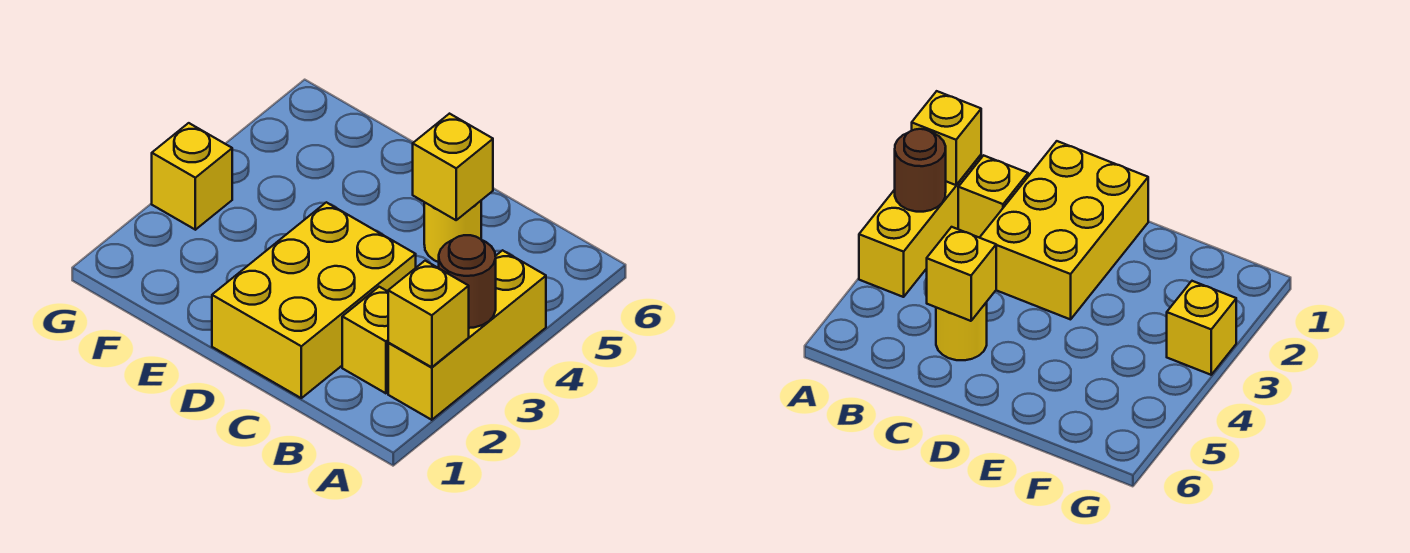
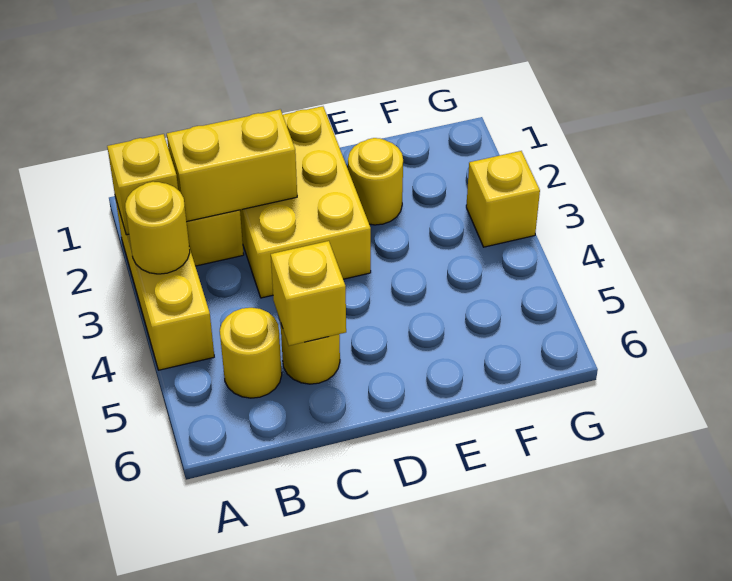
brown round brick A3 level 2 -> yellow round brick A3 level 2
none -> yellow brick B2:C2 level 2
none -> yellow round brick B5 level 1
none -> yellow round brick E2 level 1

